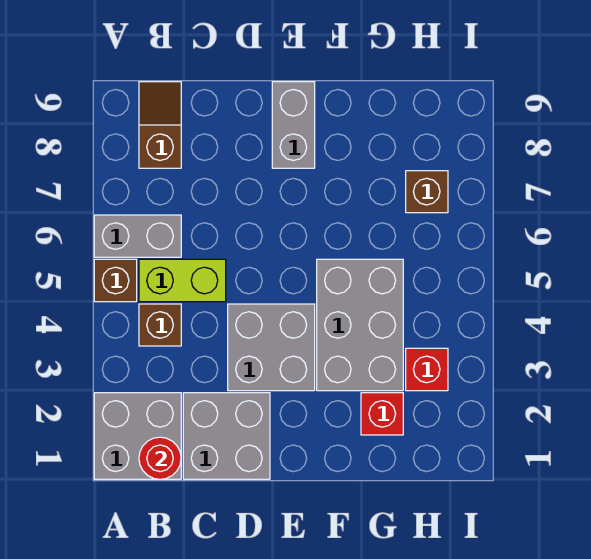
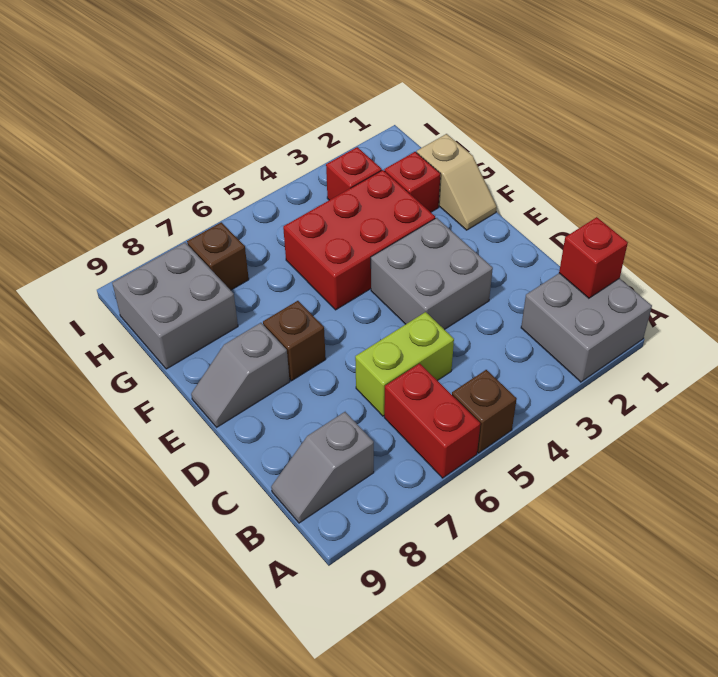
grey brick A6:B6 level 1 -> red brick A6:B6 level 1
red round brick B1 level 2 -> red brick B1 level 2
brown brick B4 level 1 -> brown brick E7 level 1
lime brick B5:C5 level 1 -> lime brick C5:C6 level 1
brown slope B8:B9 level 1 top 8 -> grey slope B8:B9 level 1 top 8
grey brick C1:D2 level 1 -> grey brick G8:H9 level 1
grey brick E8:E9 level 1 -> grey slope E8:E9 level 1 top 8
none -> tan slope F1:G1 level 1 top G
grey brick F3:G5 level 1 -> red brick F3:G5 level 1

